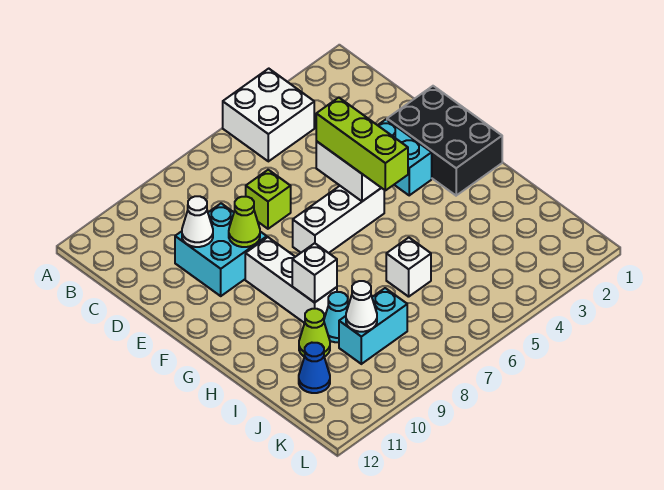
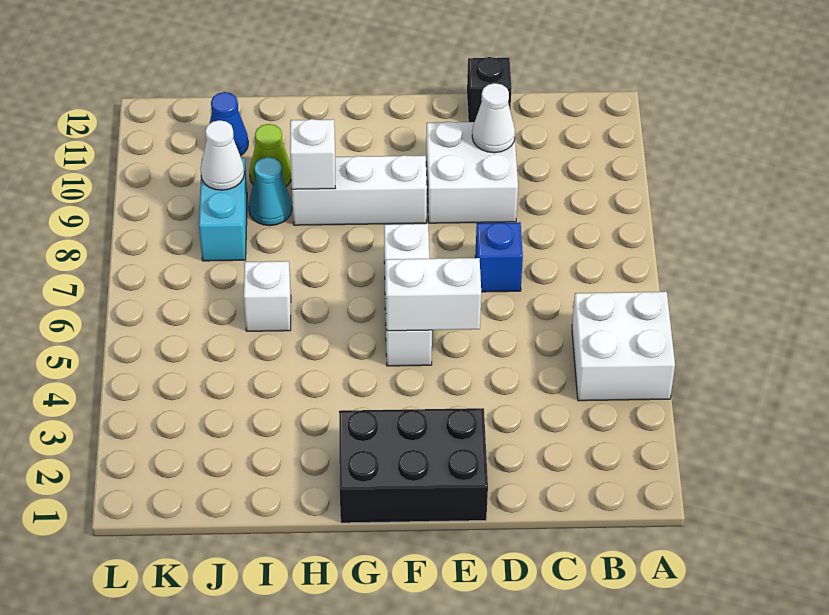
lime brick D7 level 1 -> blue brick D7 level 1
cyan brick D9:E10 level 1 -> white brick D9:E10 level 1
none -> black brick D12 level 1
cyan brick E3:F3 level 1 -> none
lime brick E5:G5 level 3 -> none
lime cone E9 level 2 -> none

